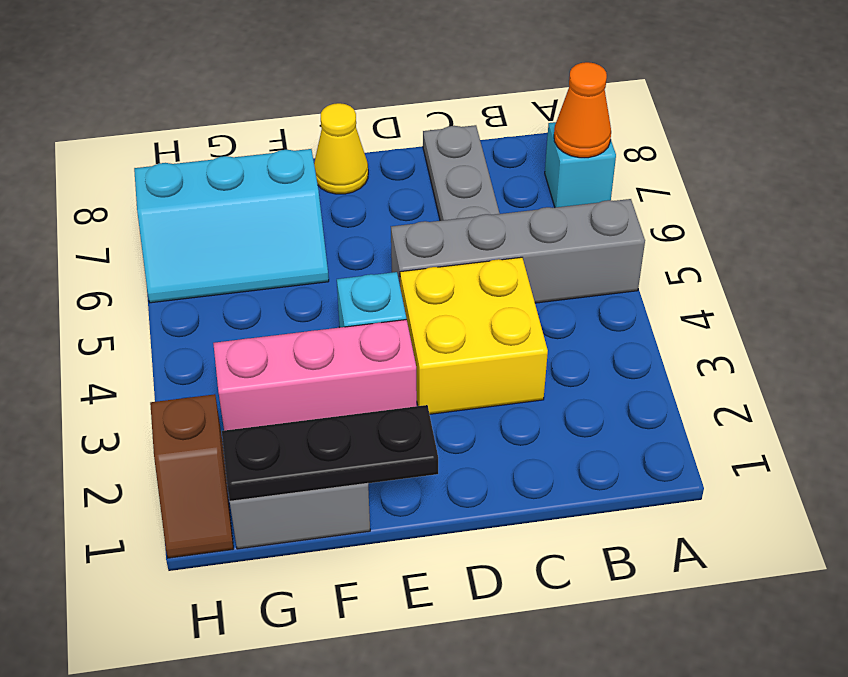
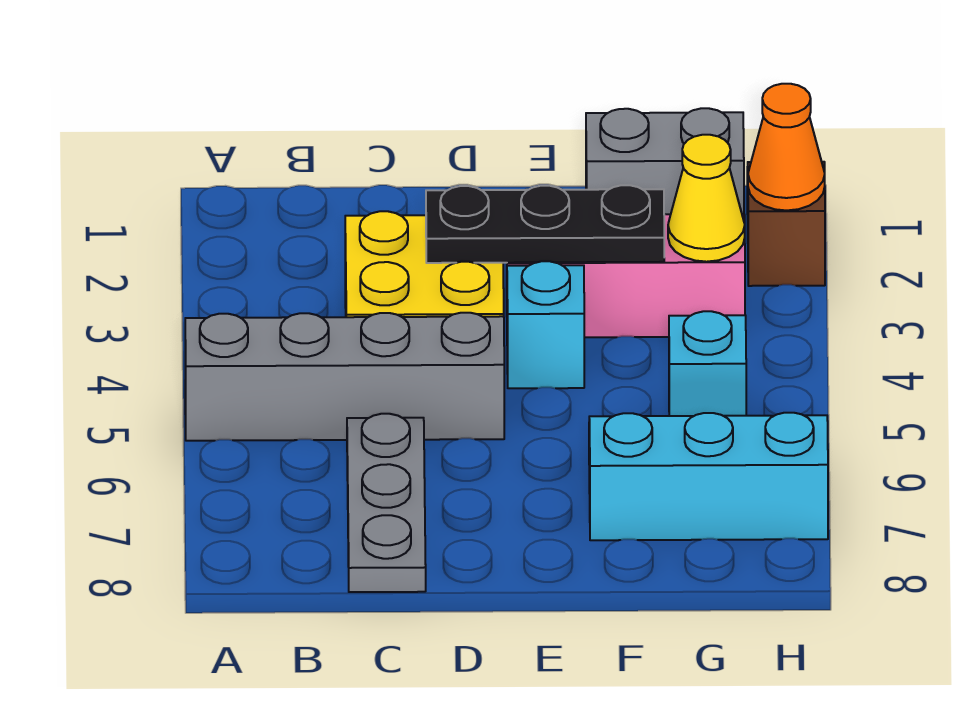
cyan brick A7 level 1 -> cyan brick G5 level 1
orange cone A7 level 2 -> orange cone H2 level 2
black plate E1:G1 level 2 -> black plate D3:F3 level 2
yellow cone E8 level 1 -> yellow cone G3 level 2

